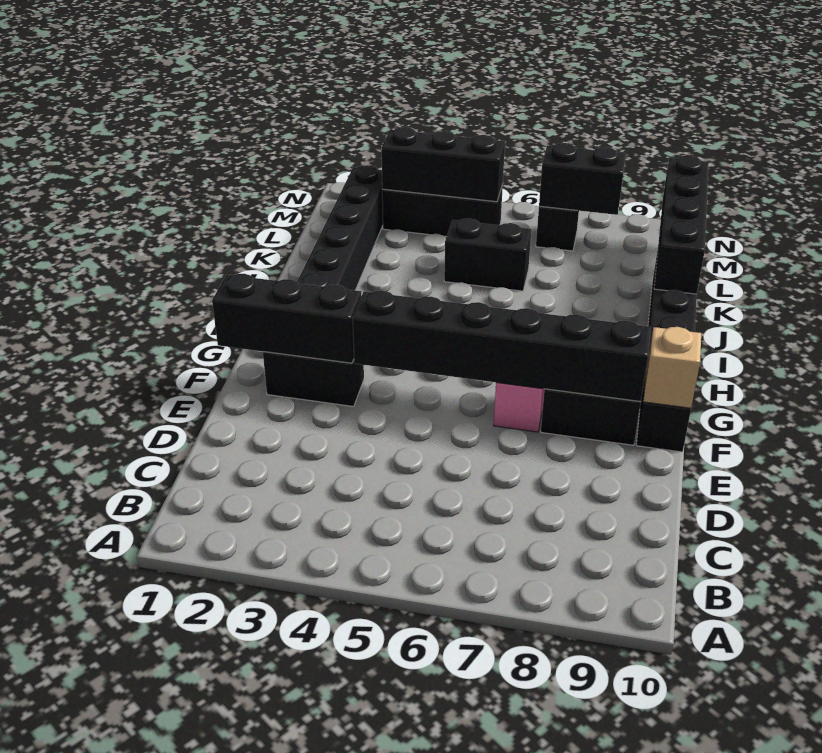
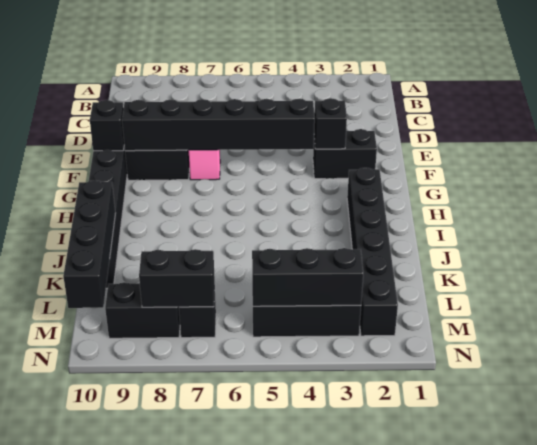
black brick F1:F3 level 2 -> black brick F3 level 2
tan brick F10 level 2 -> black brick F10 level 2
black brick K5:K6 level 1 -> black brick M8:M9 level 1

